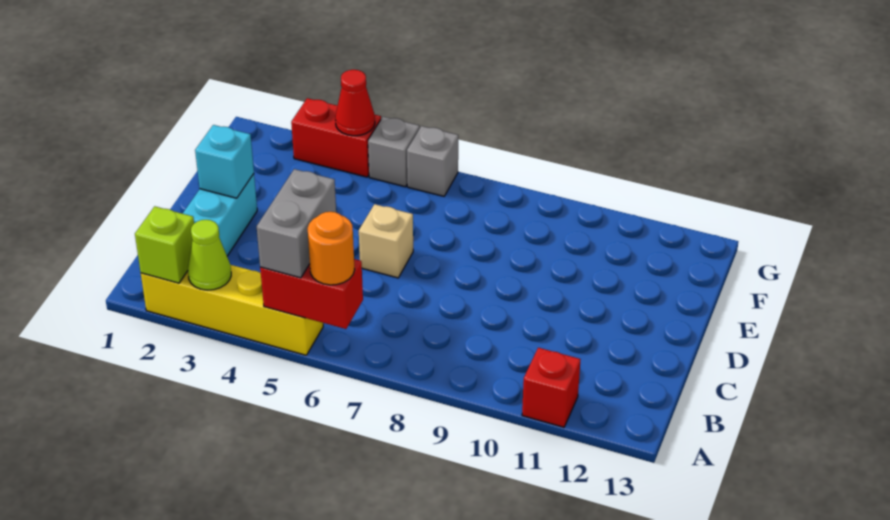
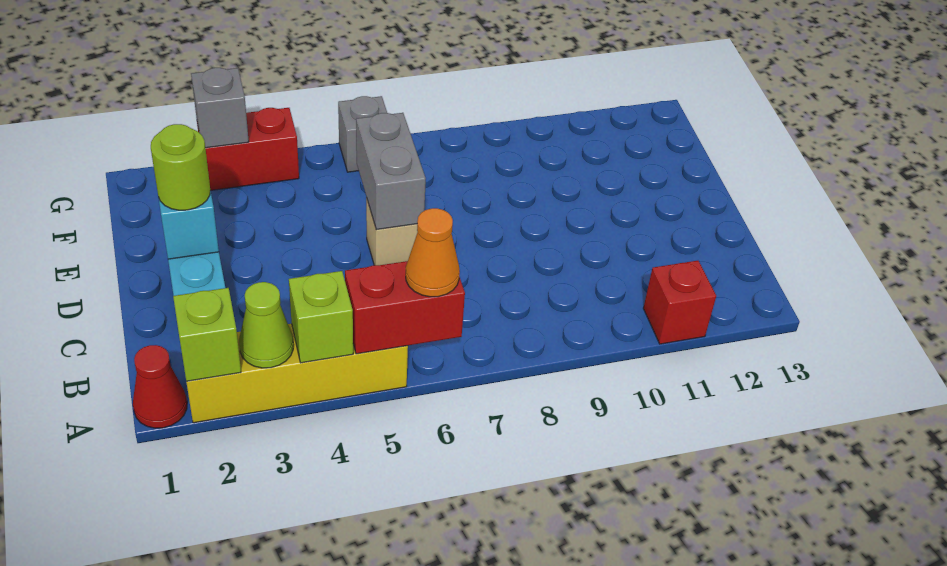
none -> lime brick A4 level 2
grey brick A5:B5 level 3 -> grey brick D6:E6 level 2
orange round brick A6 level 3 -> orange cone A6 level 3
none -> lime round brick D2 level 3
red cone G4 level 2 -> red cone A1 level 1
grey brick G5 level 1 -> grey brick G3 level 2

